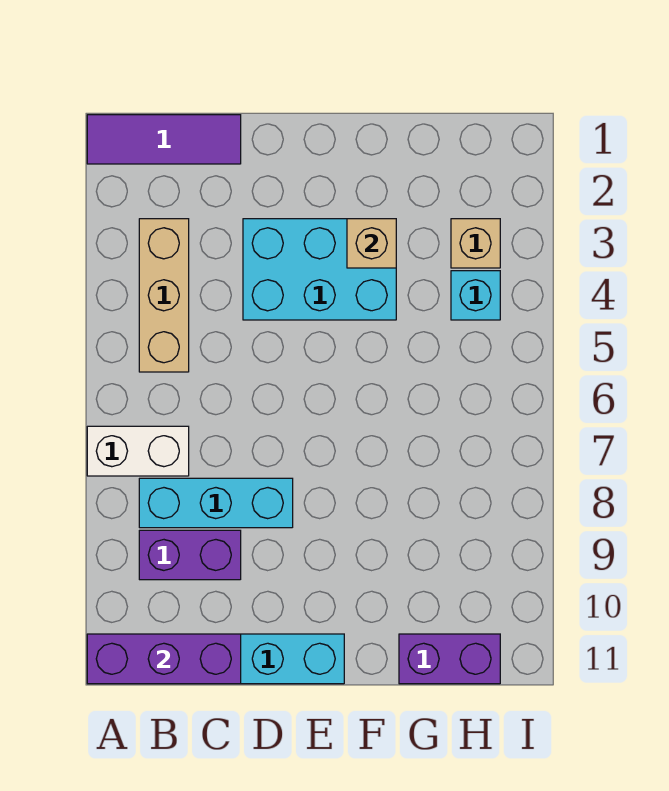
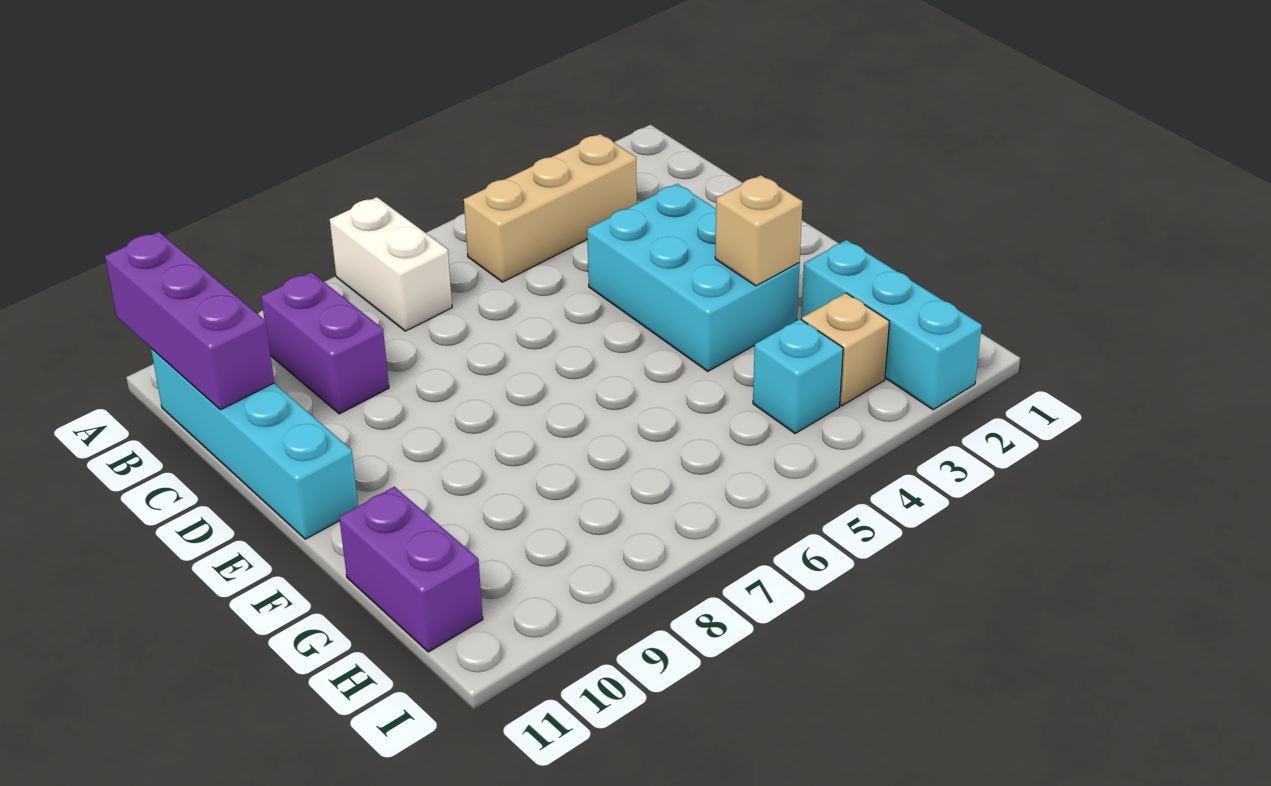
purple tile A1:C1 level 1 -> none
cyan brick B8:D8 level 1 -> cyan brick G2:I2 level 1

